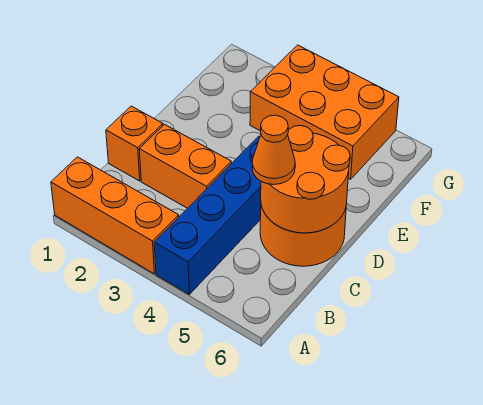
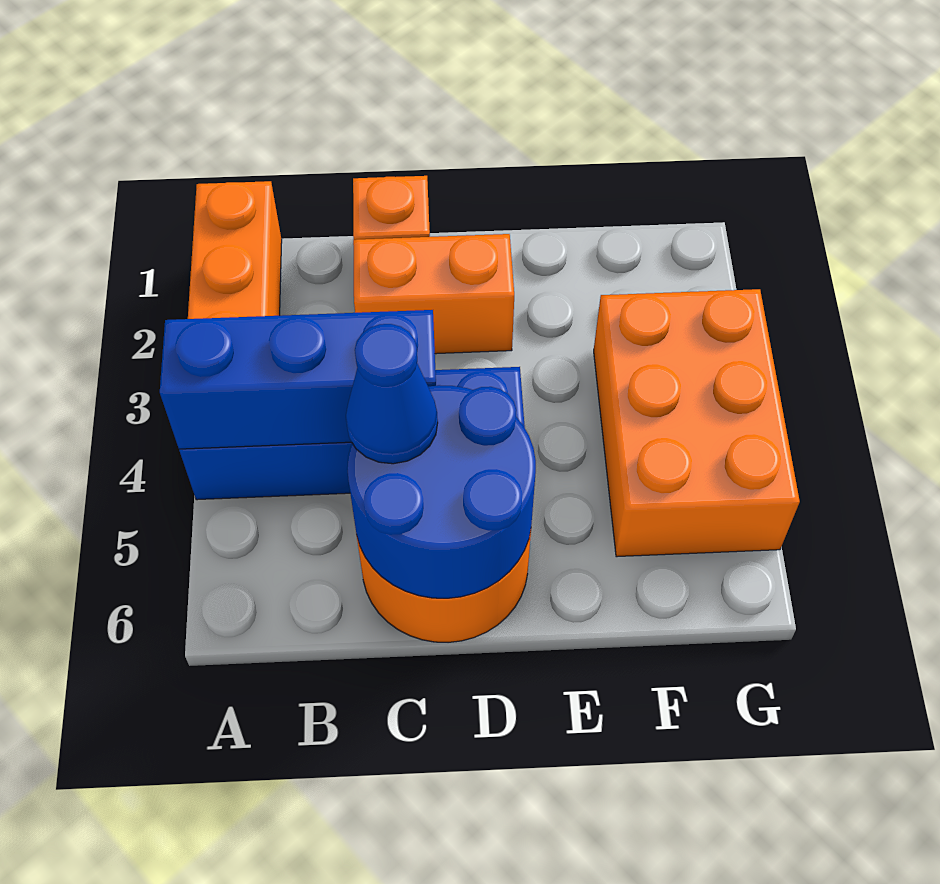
none -> blue brick A4:C4 level 2
orange brick C2:C3 level 1 -> orange brick C2:D2 level 1
orange round brick C5:D6 level 2 -> blue round brick C5:D6 level 2
orange cone C5 level 3 -> blue cone C5 level 3

